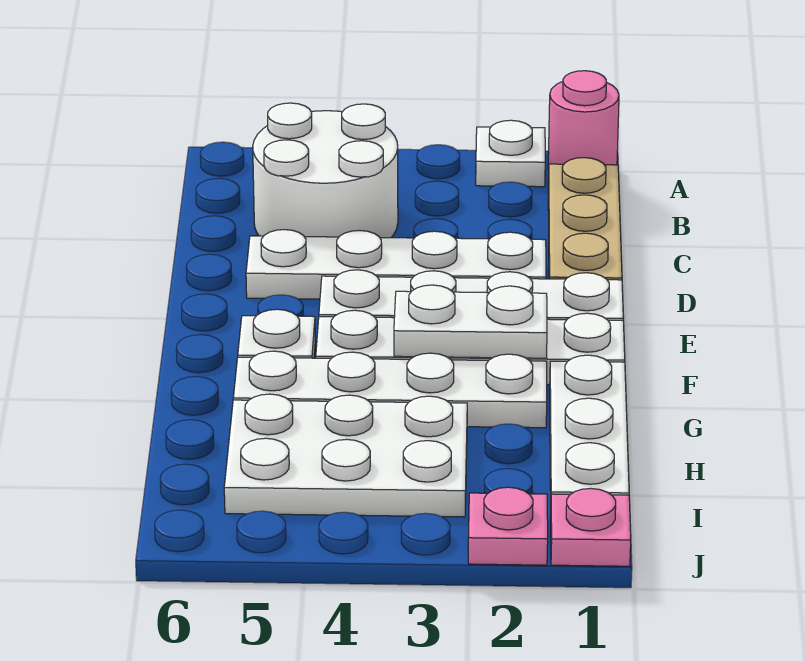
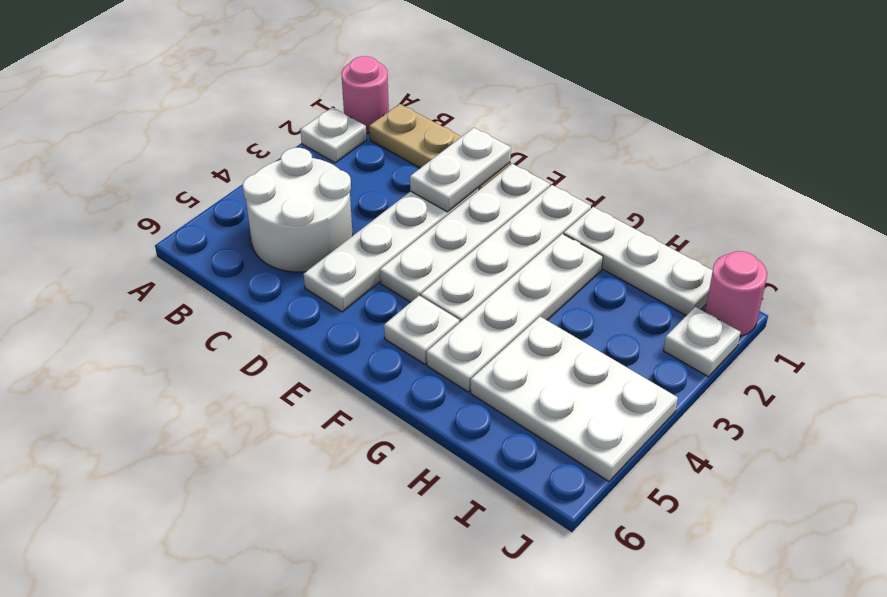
white plate F2:F3 level 2 -> white plate D1:D2 level 2
white plate H3:I5 level 1 -> white plate H4:J5 level 1
pink plate J1 level 1 -> pink round brick J1 level 1
pink plate J2 level 1 -> white plate J2 level 1

